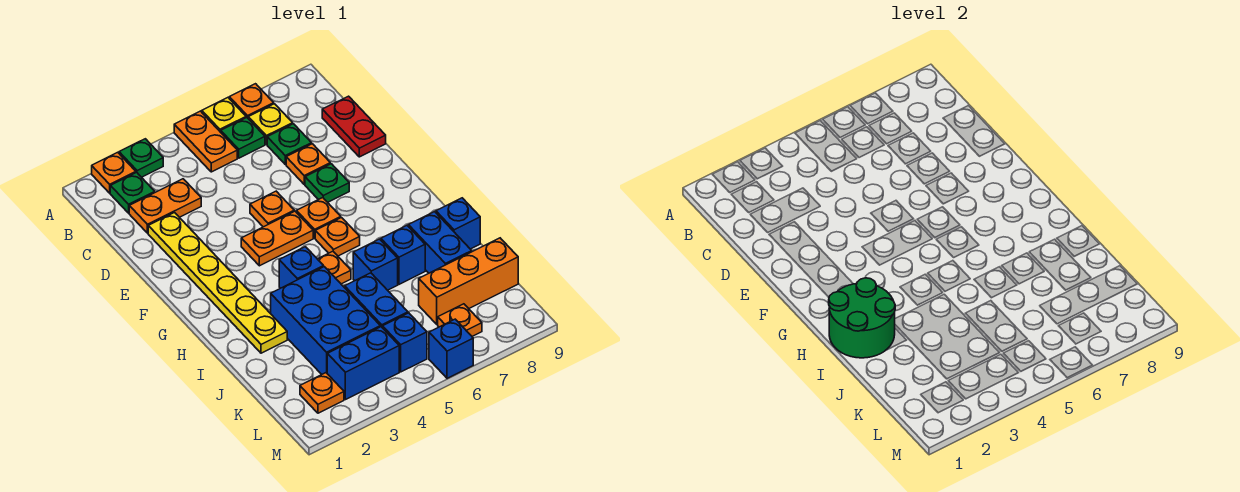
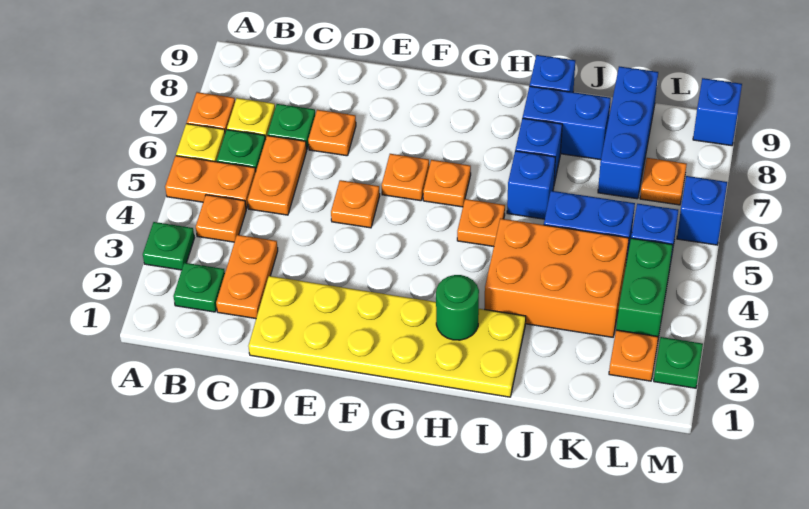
orange plate A2 level 1 -> orange plate B4 level 1
red plate C9:D9 level 1 -> none
yellow plate D2:I2 level 1 -> yellow plate D1:I2 level 1
green plate E7 level 1 -> green plate M2 level 1
orange plate F4:F5 level 1 -> orange plate C5:C6 level 1
green round brick H1:I2 level 2 -> green round brick H2 level 2
blue brick H4 level 1 -> blue brick M9 level 1
blue brick I3:K4 level 1 -> orange brick I3:K4 level 1
orange brick K7:K9 level 1 -> blue brick K7:K9 level 1
blue brick L3:L4 level 1 -> green brick L3:L4 level 1

